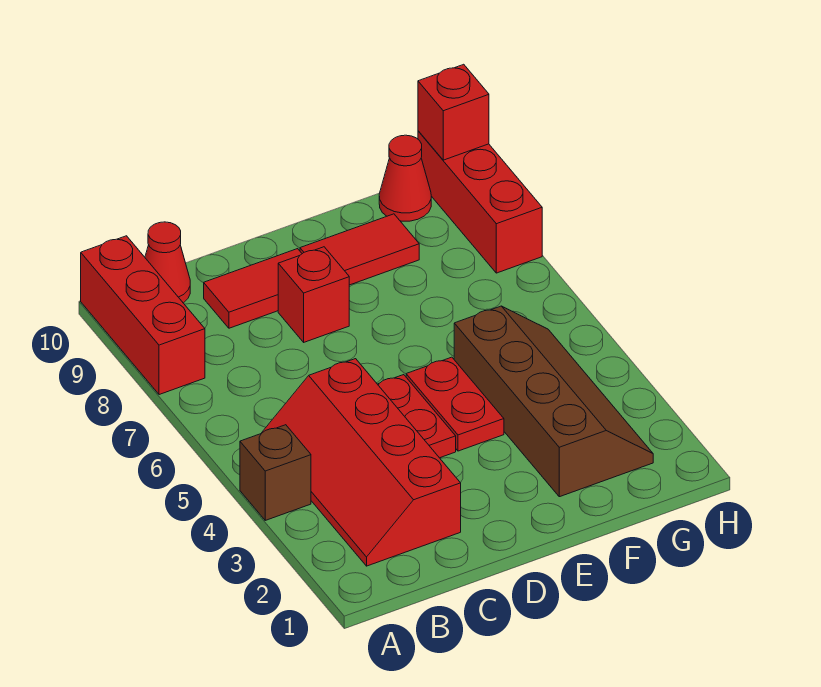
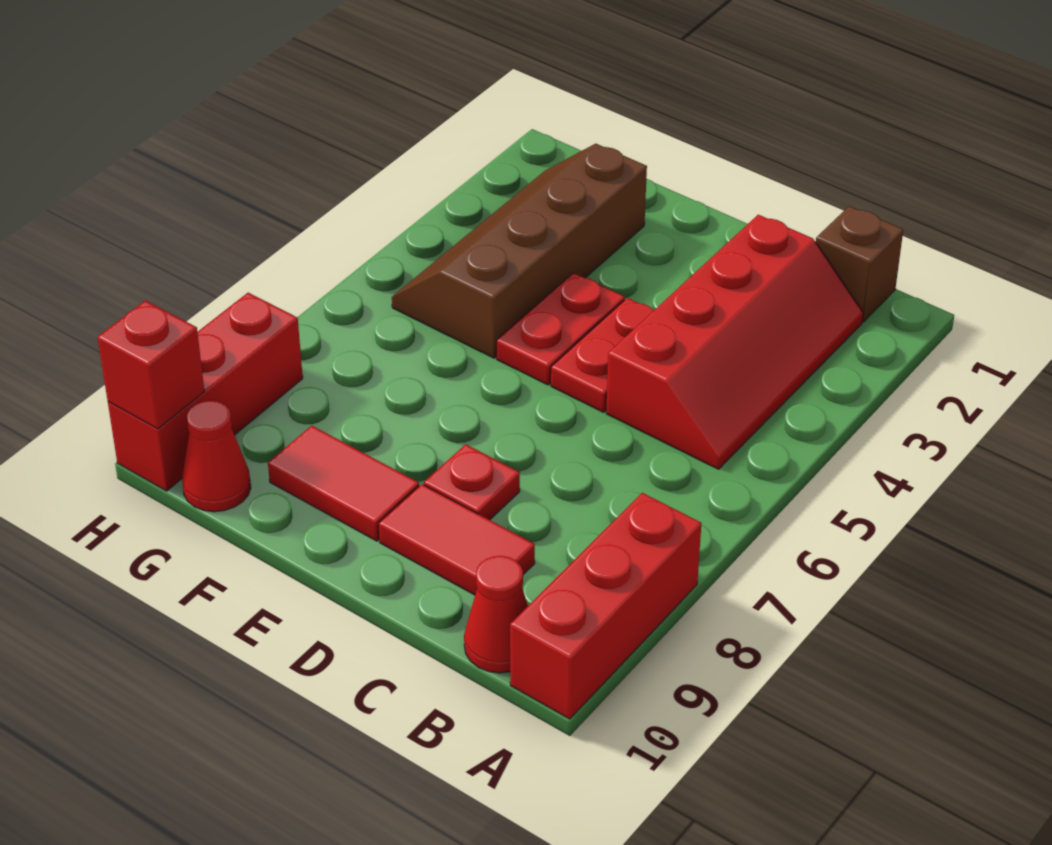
brown brick A4 level 1 -> brown brick B1 level 1
red brick D8 level 1 -> red plate D8 level 1

